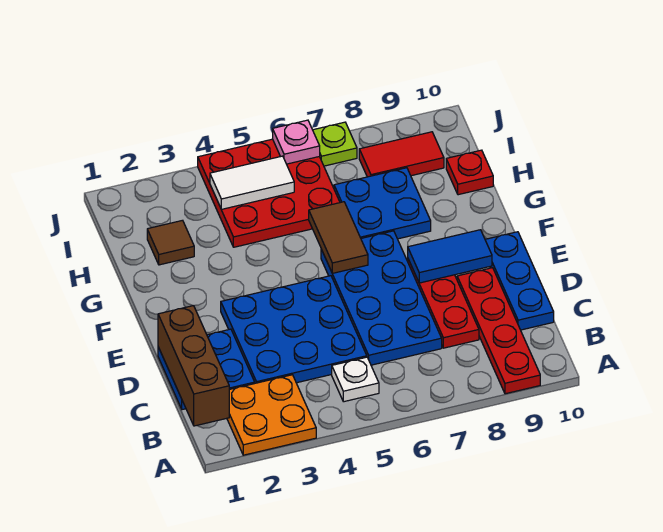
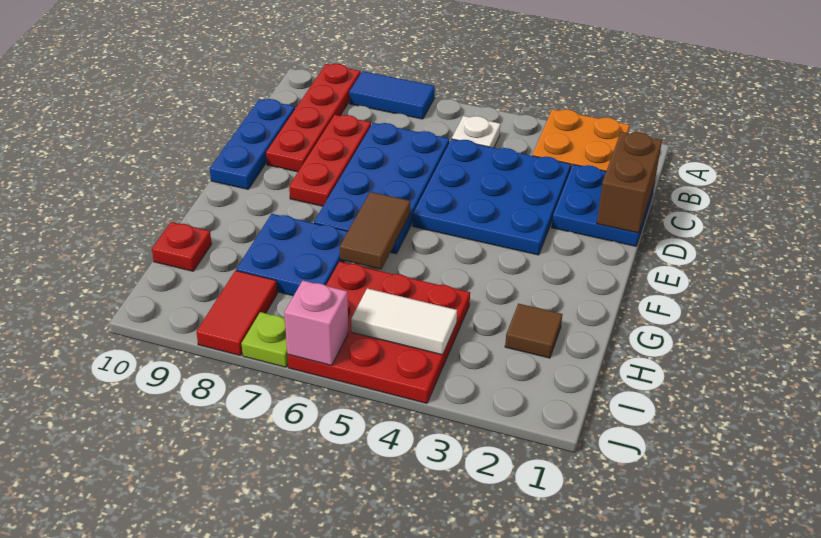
brown brick B1:D1 level 2 -> brown brick C1:D1 level 2
blue tile E8:E9 level 2 -> blue tile A7:A8 level 1
red tile I8:I9 level 1 -> red tile I8:J8 level 1
pink plate J6 level 2 -> pink brick J6 level 2

